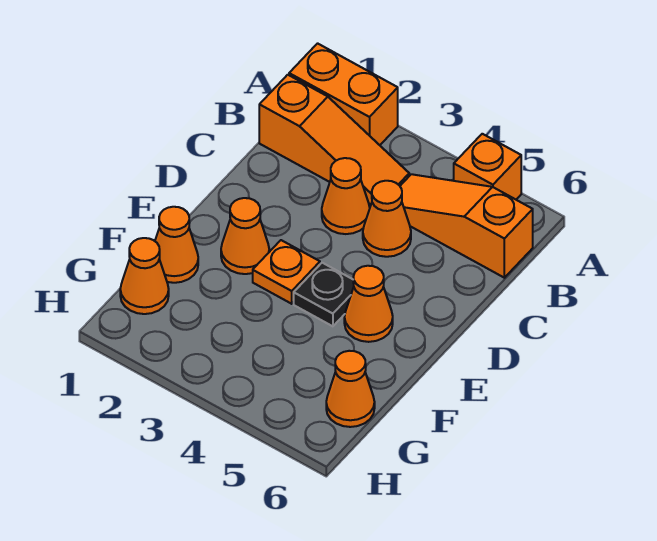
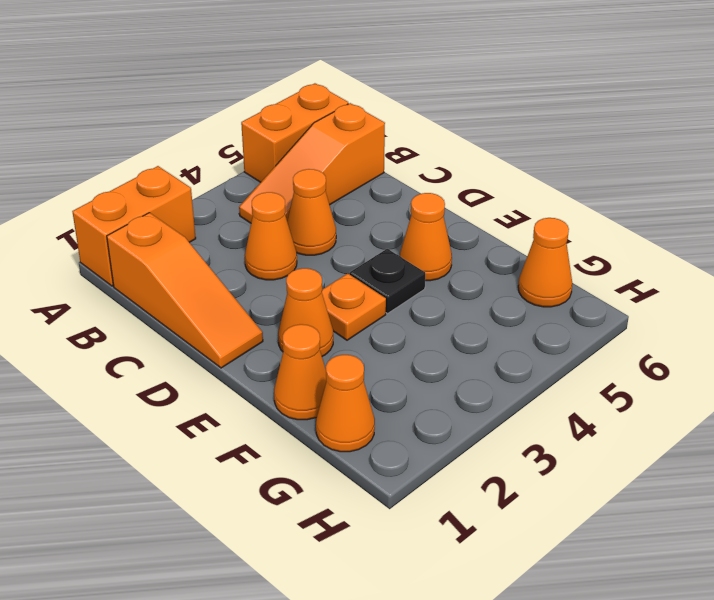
orange brick A5 level 1 -> orange brick A5:A6 level 1
orange slope B1:B3 level 1 top 1 -> orange slope B1:D1 level 1 top B

